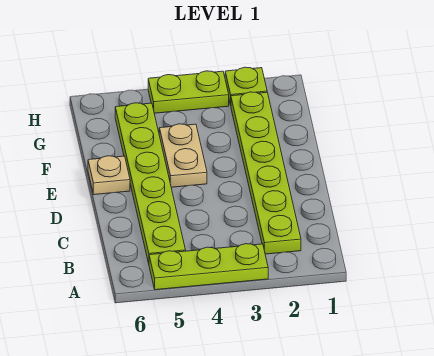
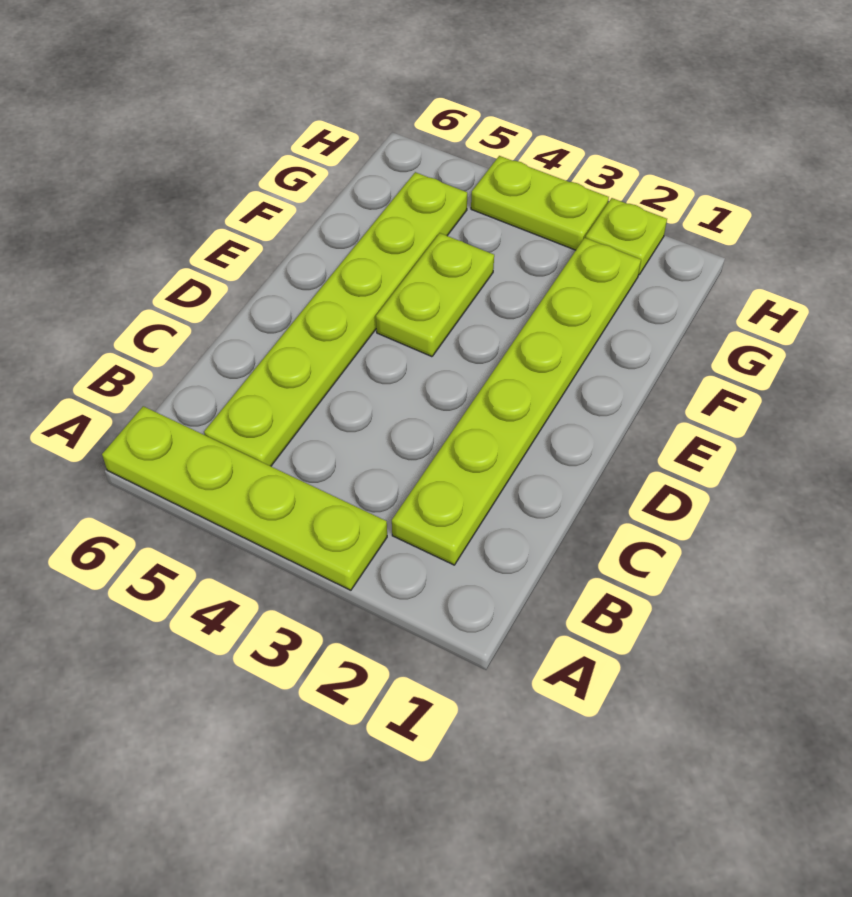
lime plate A3:A5 level 1 -> lime plate A3:A6 level 1
tan plate E4:F4 level 1 -> lime plate E4:F4 level 1
tan plate E6 level 1 -> none

